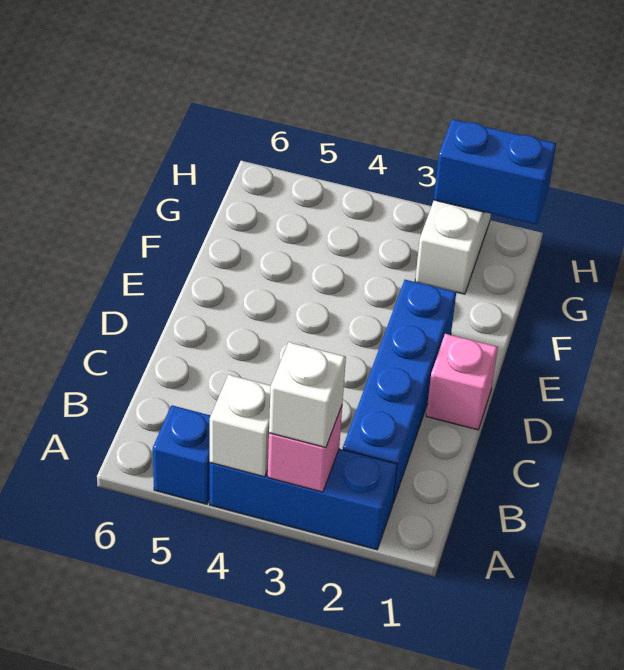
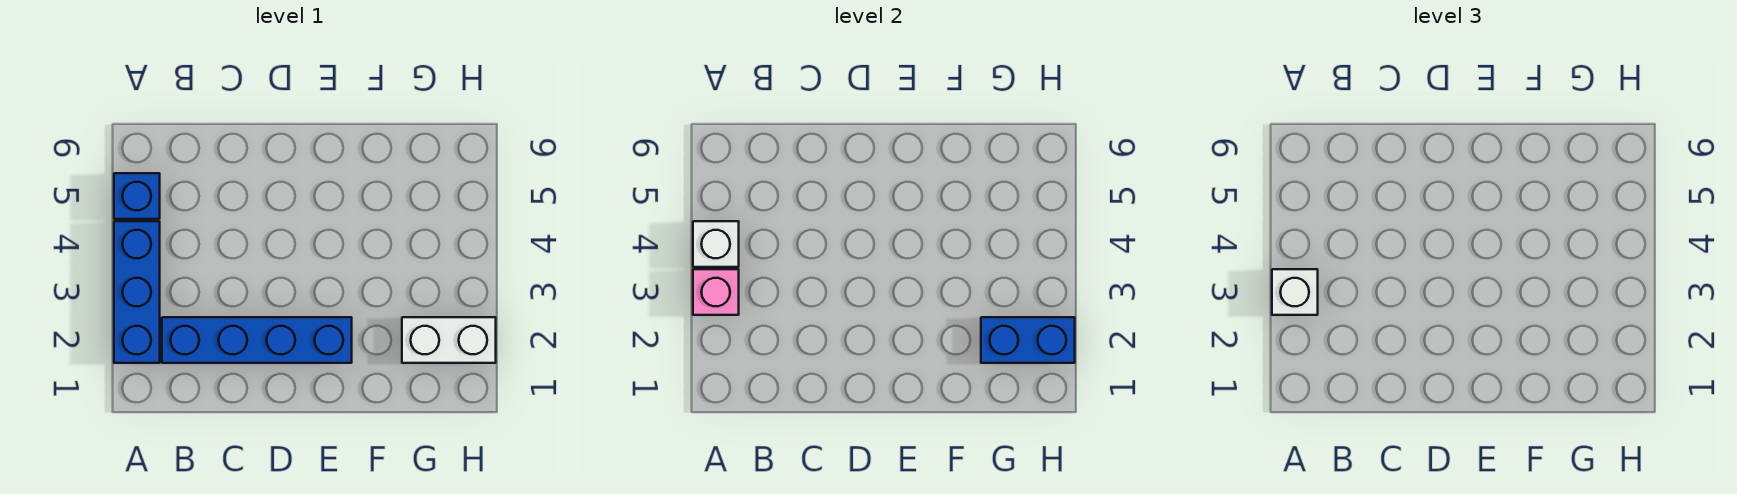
pink brick D1 level 1 -> none
blue brick H1:H2 level 2 -> blue brick G2:H2 level 2

